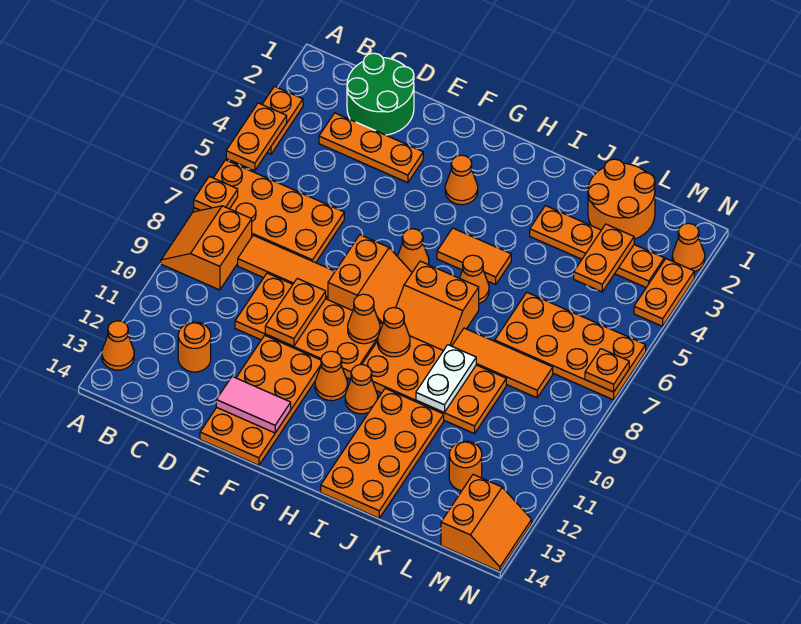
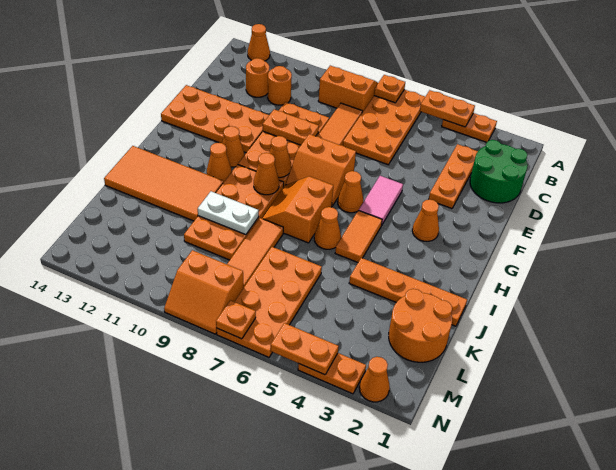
pink tile E13:F13 level 2 -> pink tile F5:G5 level 1
orange plate I11:J14 level 1 -> orange tile I11:J14 level 1
orange plate J3:M3 level 1 -> orange plate J1:J4 level 1
orange plate L3:L4 level 2 -> orange plate N4:N5 level 2
orange round brick L12 level 1 -> orange round brick C11 level 1
orange slope M13:N14 level 1 top M -> orange slope M8:N9 level 1 top M

